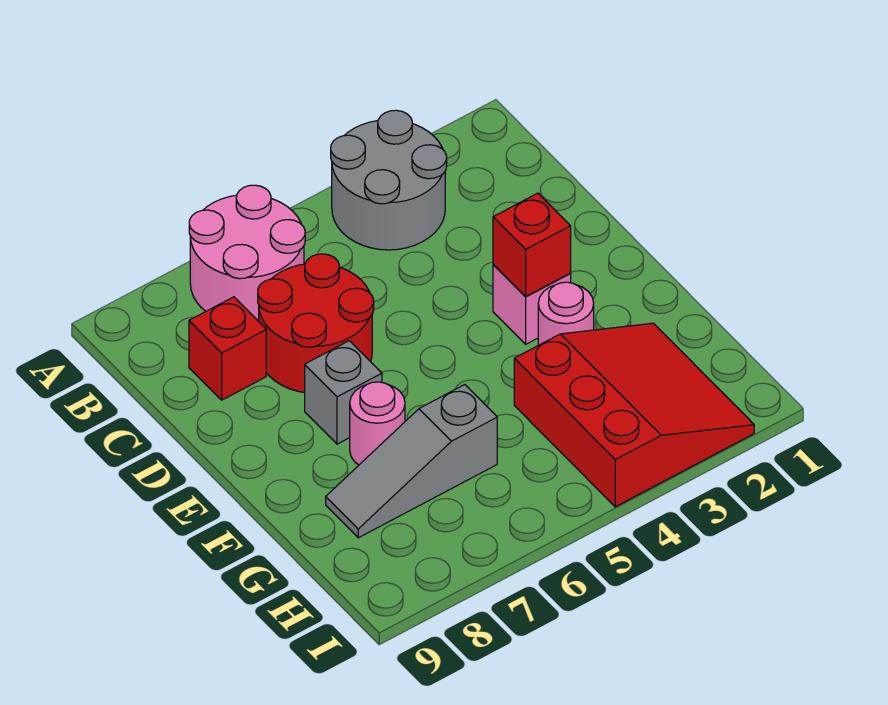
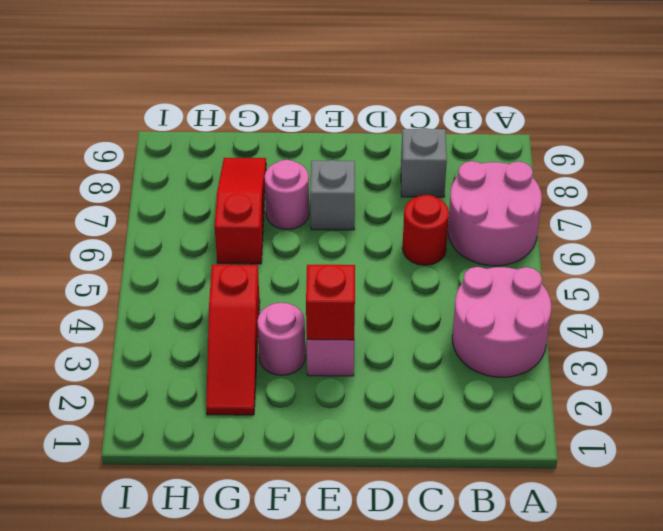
grey round brick A3:B4 level 1 -> pink round brick A3:B4 level 1
red round brick C6:D7 level 1 -> red round brick C6 level 1
red brick C8 level 1 -> grey brick C8 level 1
red slope G2:I4 level 1 top 4 -> red slope G2:G4 level 1 top 4
grey slope G6:G8 level 1 top 6 -> red slope G6:G8 level 1 top 6

